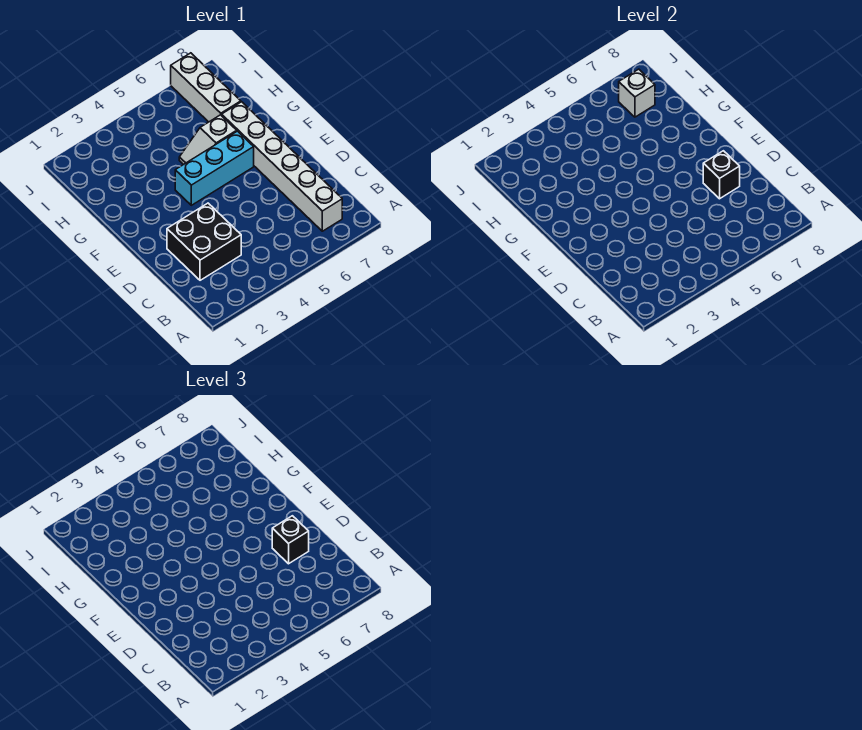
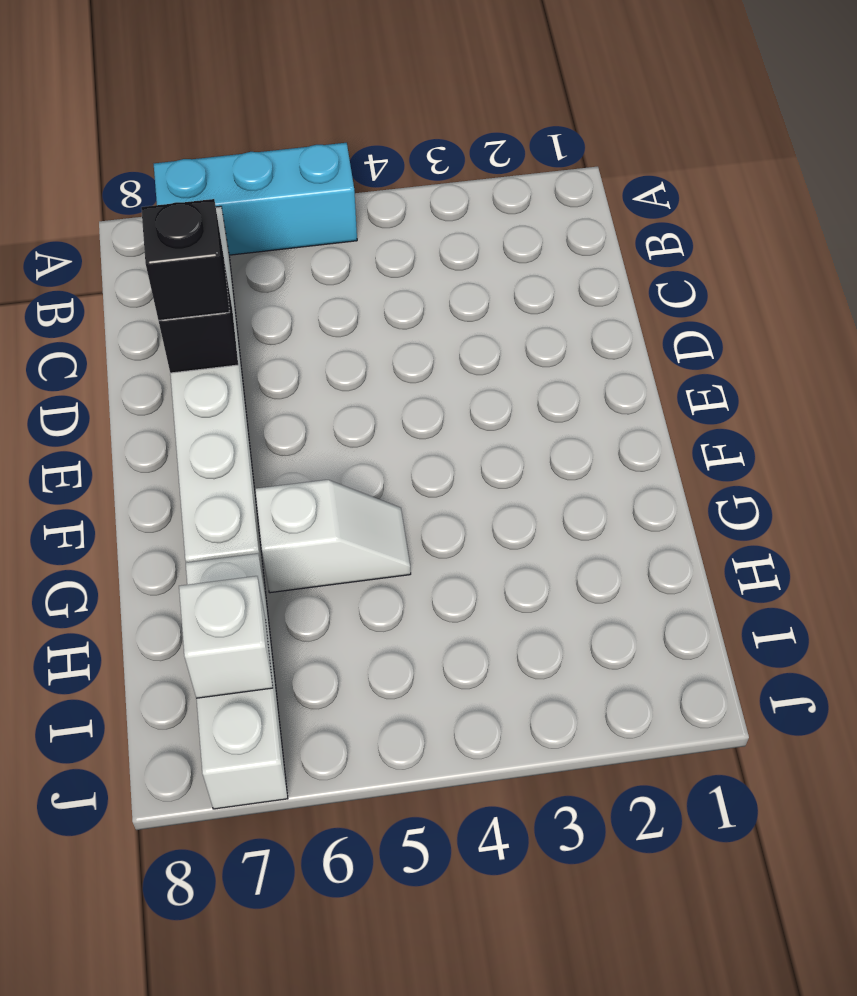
black brick C2:D3 level 1 -> none
cyan brick F4:F6 level 1 -> cyan brick A5:A7 level 1

